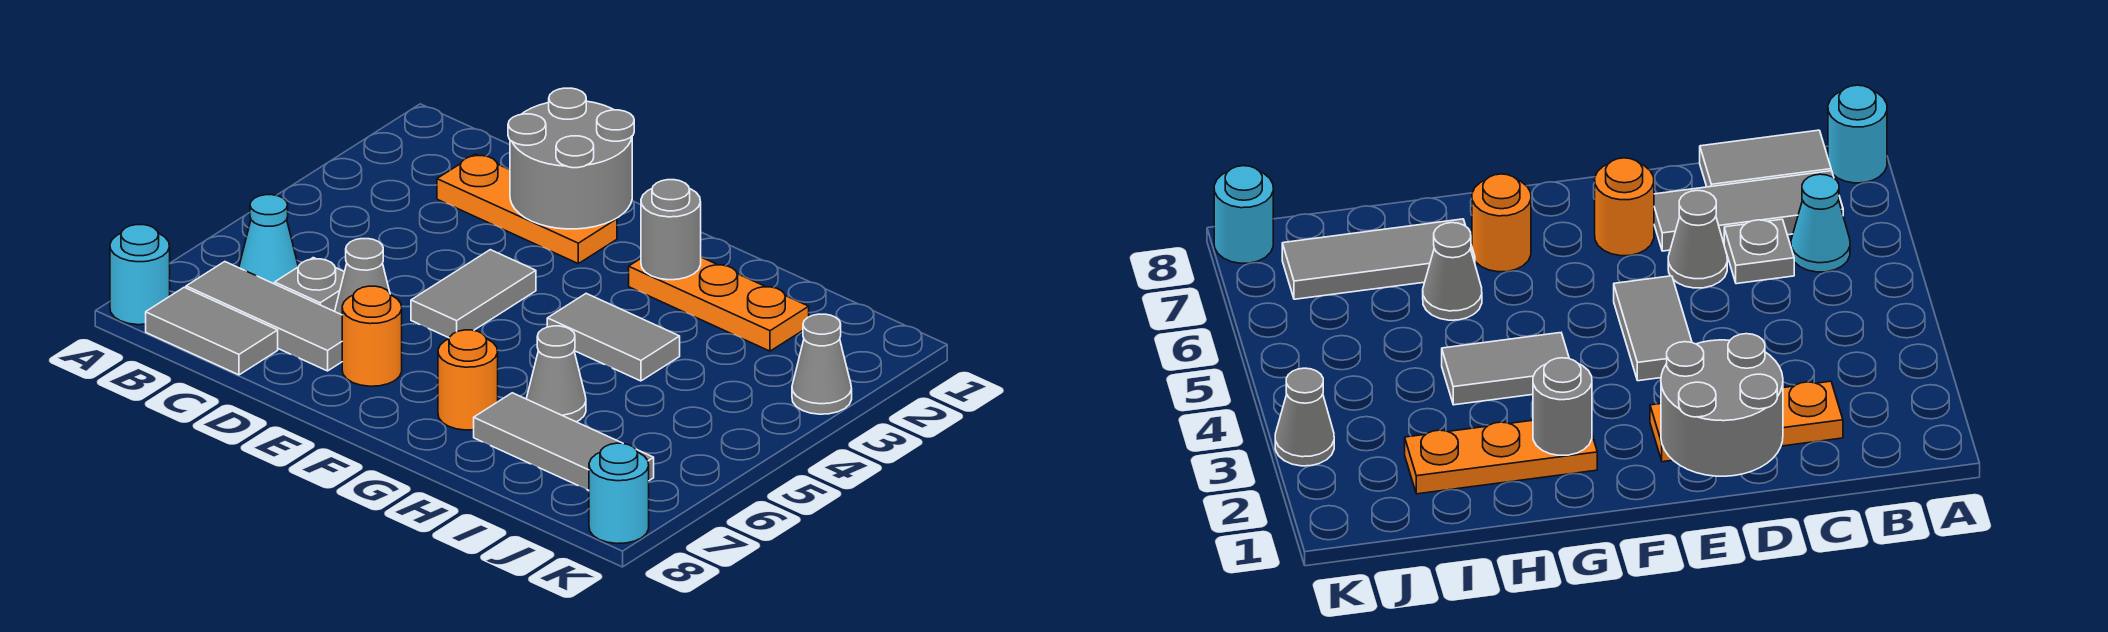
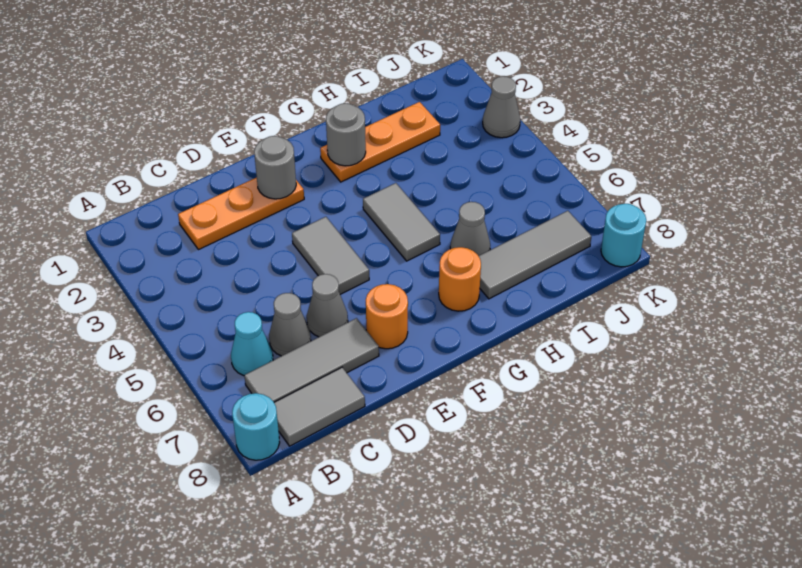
grey plate C6 level 1 -> grey cone C6 level 1
grey round brick D1:E2 level 2 -> grey round brick E2 level 2
grey tile G4:H4 level 1 -> grey tile G4:G5 level 1

